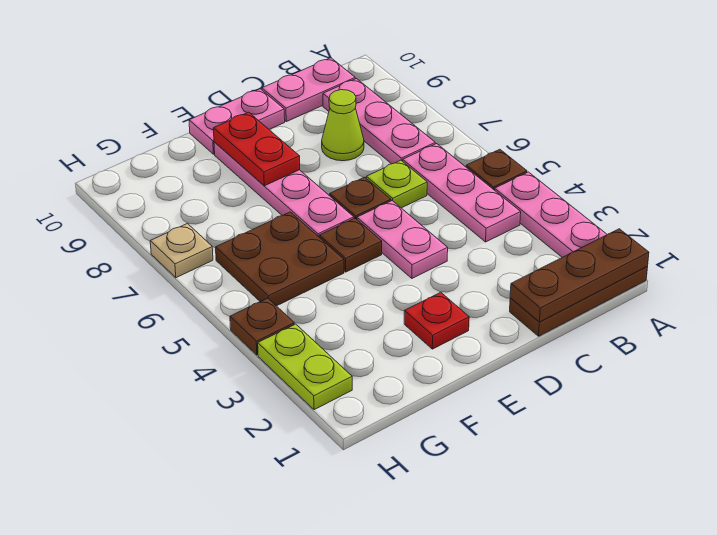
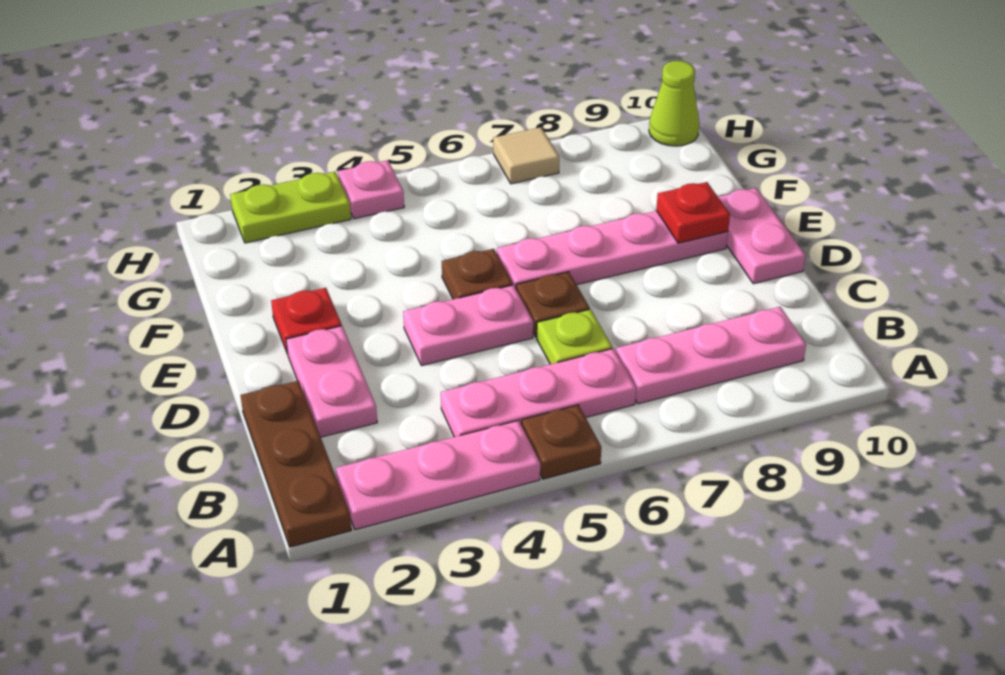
brown plate A1:C1 level 2 -> none
pink plate B10:C10 level 1 -> pink plate C2:D2 level 1
lime cone C8 level 1 -> lime cone H10 level 1
red plate E8:E9 level 2 -> red plate E9 level 2
brown plate F5:G6 level 1 -> none
brown plate H4 level 1 -> pink plate H4 level 1
tan plate H7 level 1 -> tan tile H7 level 1

